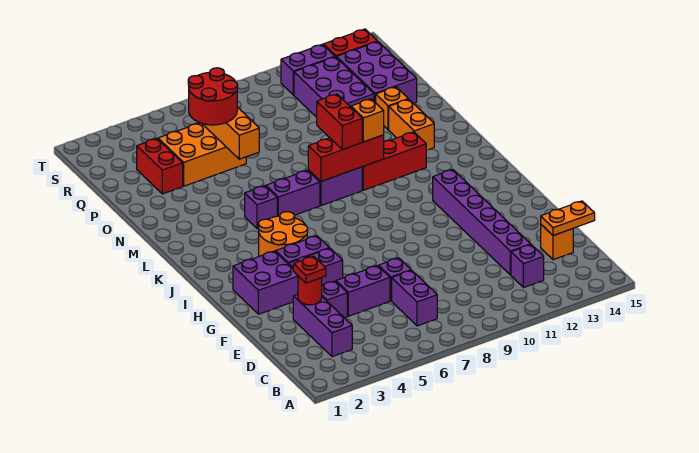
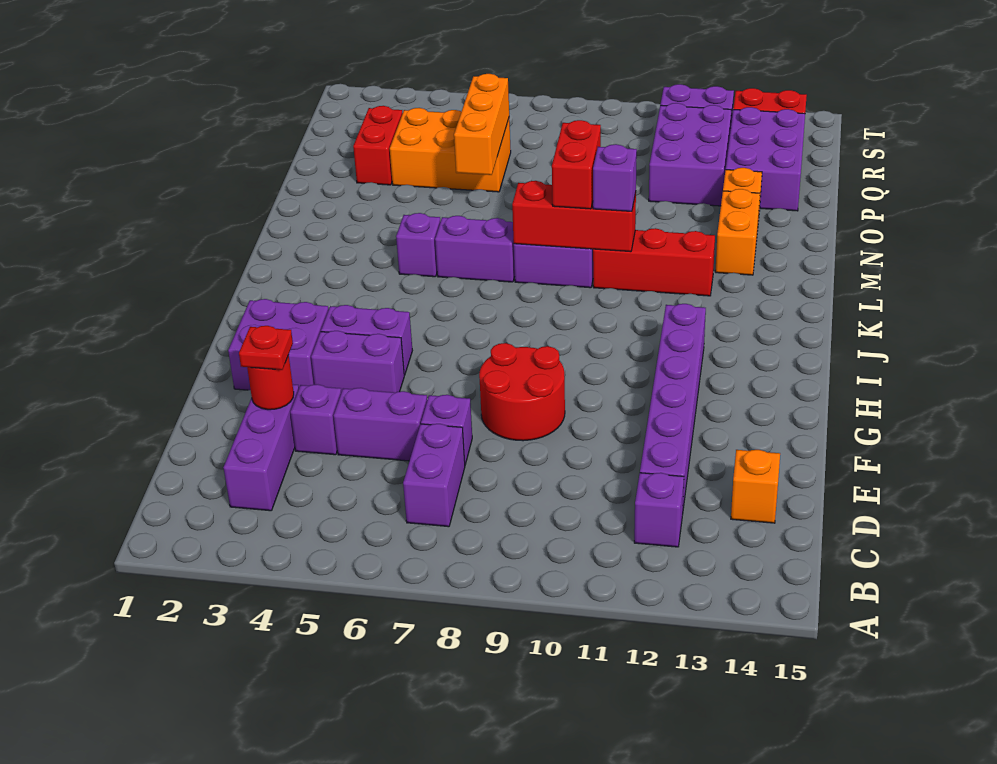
orange plate D14:D15 level 2 -> none
orange round brick I4:J5 level 1 -> none
orange brick L10 level 3 -> purple brick L10 level 3
red round brick P5:Q6 level 3 -> red round brick F8:G9 level 1

